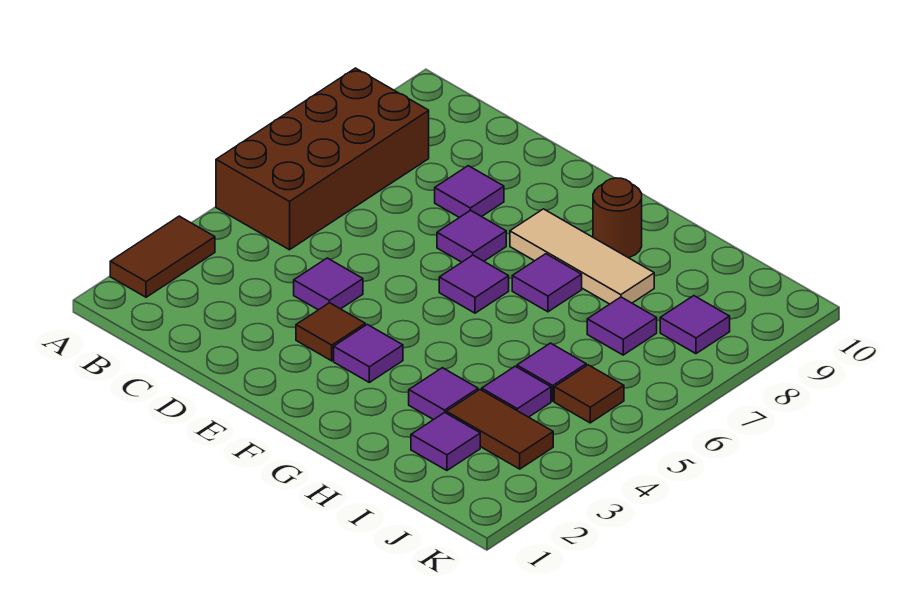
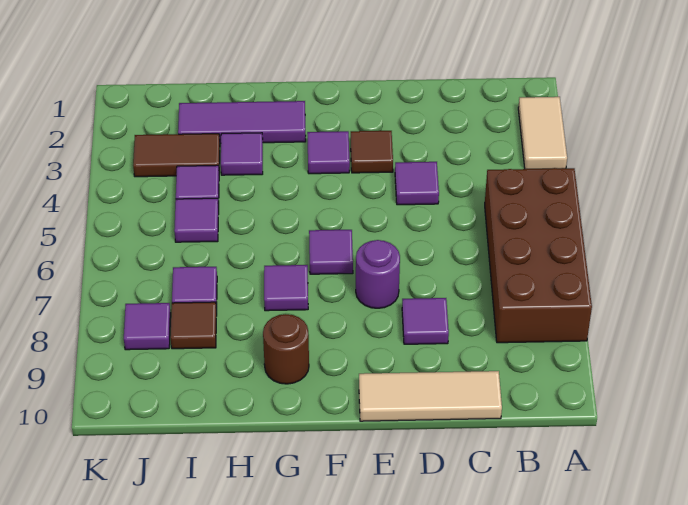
brown tile A2:A3 level 1 -> tan tile A2:A3 level 1
purple tile E7 level 1 -> purple round brick E7 level 1
tan tile F8:H8 level 1 -> tan tile C10:E10 level 1
purple tile I2 level 1 -> purple tile G2:I2 level 1
brown tile J5 level 1 -> brown tile I8 level 1

